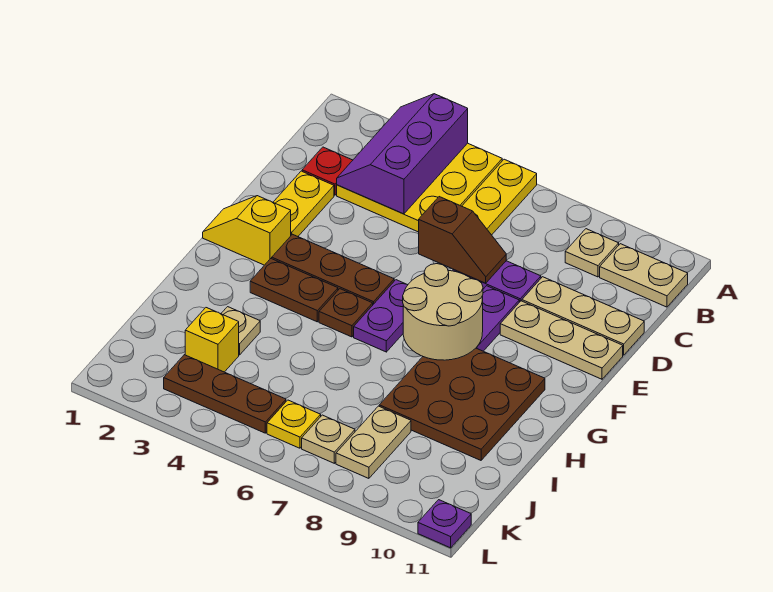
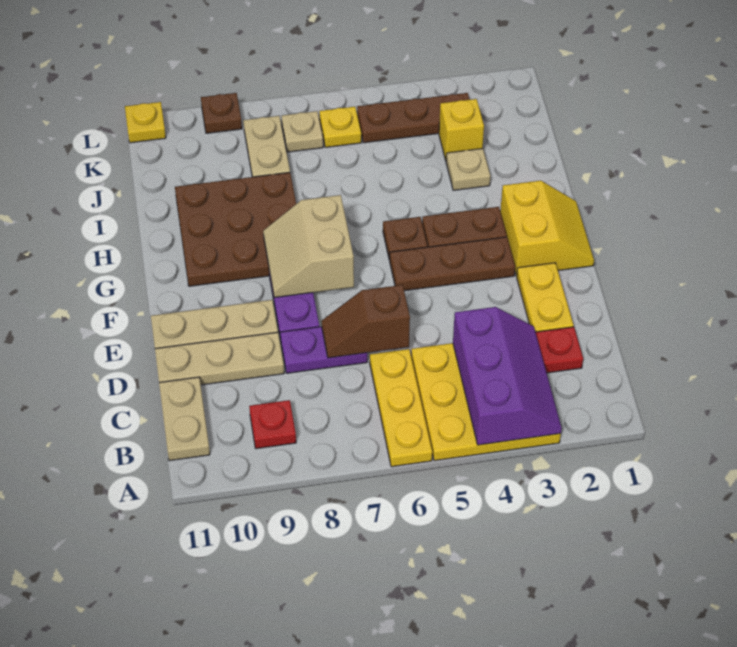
tan plate B9 level 1 -> red plate B9 level 1
tan plate B10:B11 level 1 -> tan plate B11:C11 level 1
yellow slope F1:F2 level 1 top 2 -> yellow slope F1:G2 level 1 top 2
purple plate F6:G6 level 1 -> none
tan round brick F7:G8 level 2 -> tan slope F7:G8 level 2 top 7
none -> brown plate L9 level 1
purple plate L11 level 1 -> yellow plate L11 level 1

